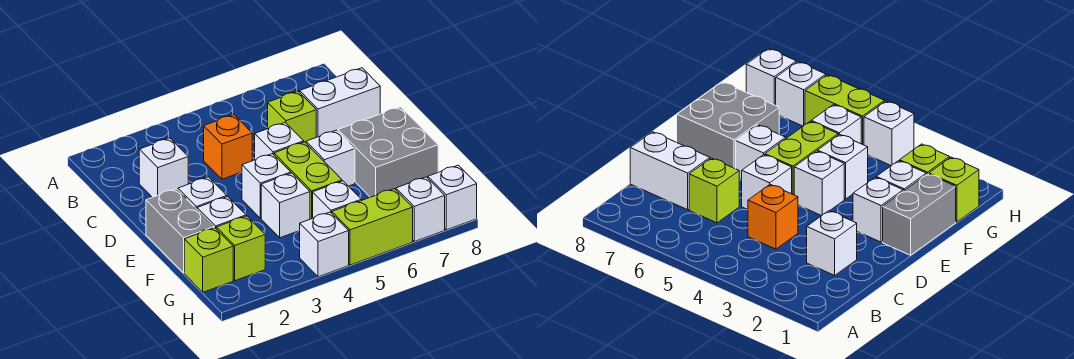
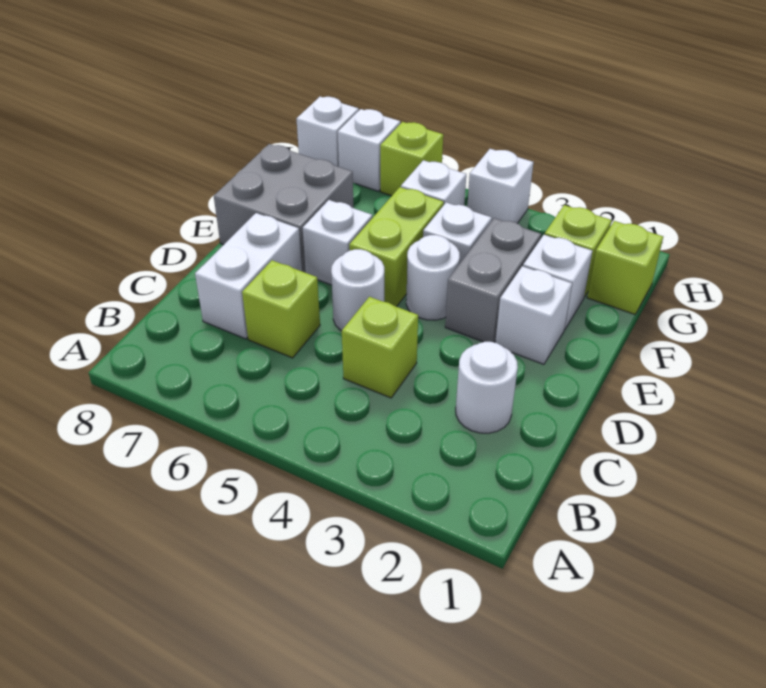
white brick C2 level 1 -> white round brick C2 level 1
orange brick C4 level 1 -> lime brick C4 level 1
white brick C7:C8 level 1 -> white brick C7:D7 level 1
white brick D5 level 1 -> white round brick D5 level 1
grey brick E1:F1 level 1 -> grey brick E3:F3 level 1
white brick E4 level 1 -> white round brick E4 level 1
lime brick H5:H6 level 1 -> lime brick H6 level 1

